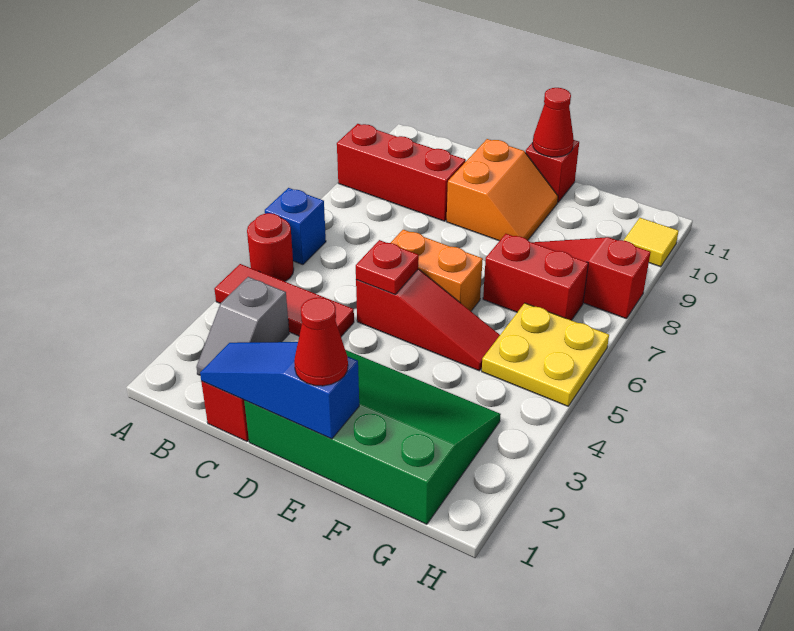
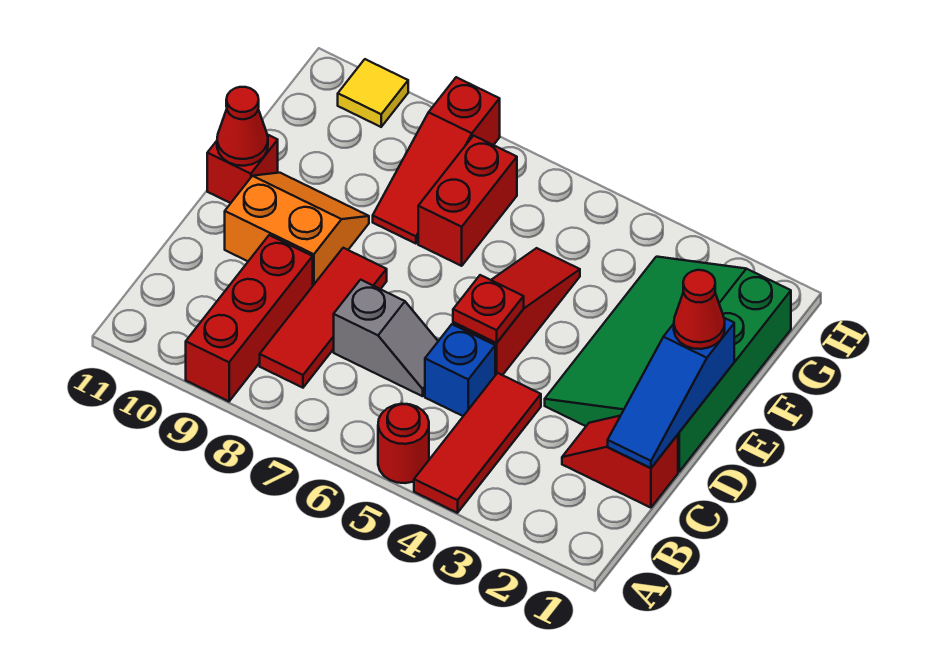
blue brick A6 level 1 -> blue brick C5 level 1
grey slope B2:B3 level 1 top 3 -> grey slope C6:C7 level 1 top 7
none -> red tile B8:D8 level 1
orange brick D6:E6 level 1 -> none
yellow plate G5:H6 level 1 -> none

